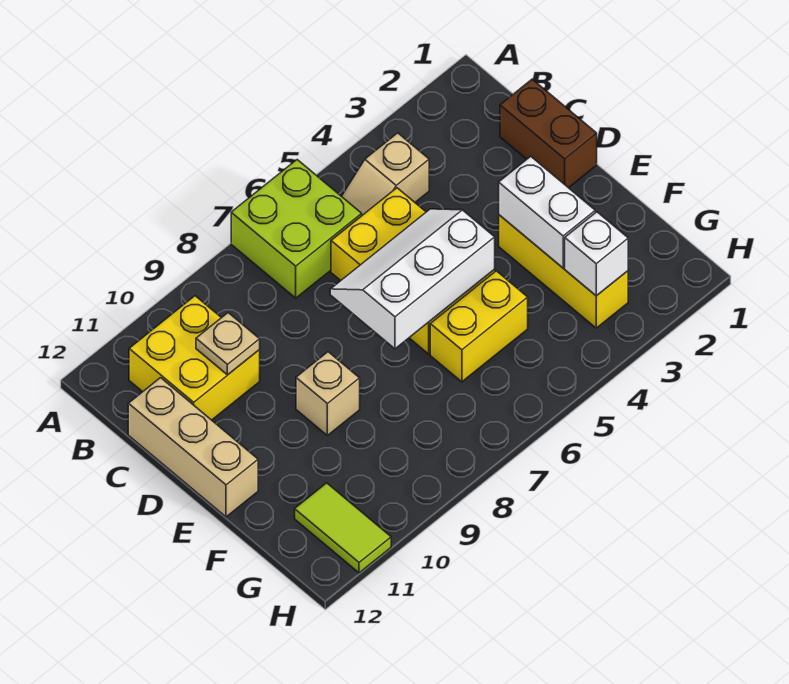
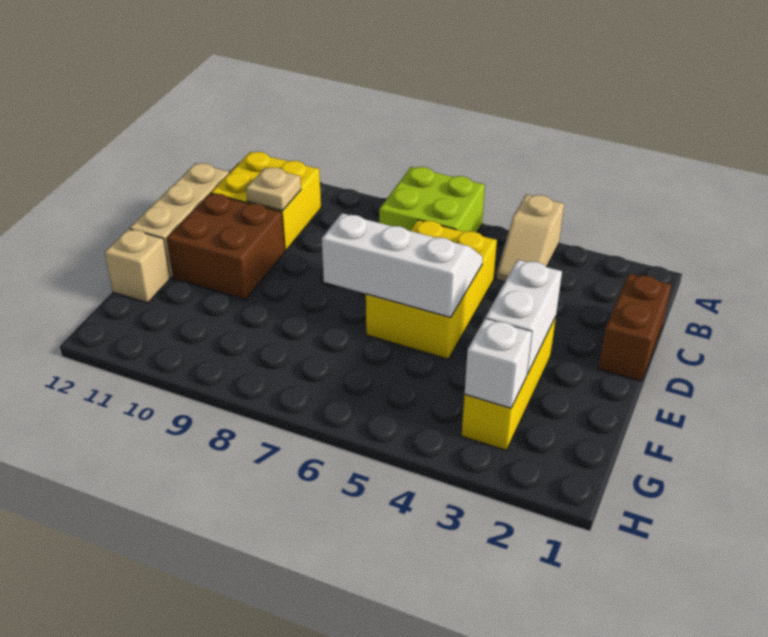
tan slope B4:B5 level 1 top 4 -> tan slope A4:B4 level 1 top A
none -> brown brick D10:E11 level 1
tan brick E9 level 1 -> tan brick F12 level 1
yellow brick F5:F6 level 1 -> none
lime tile G11:H11 level 1 -> none

